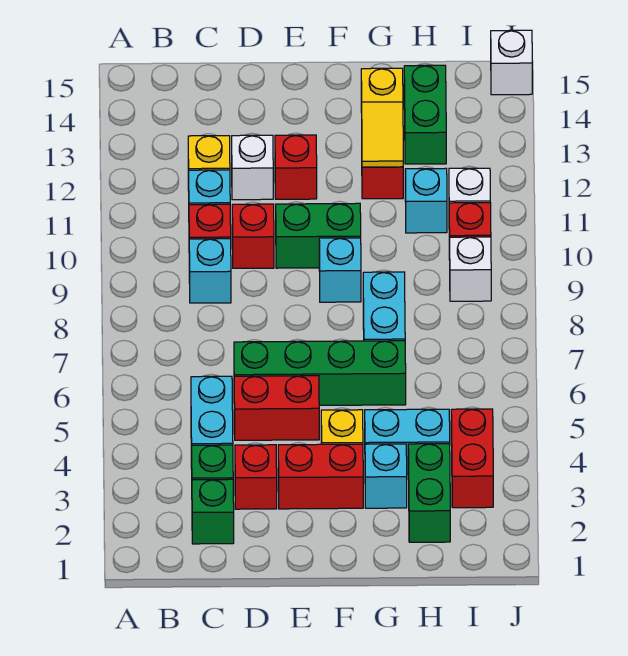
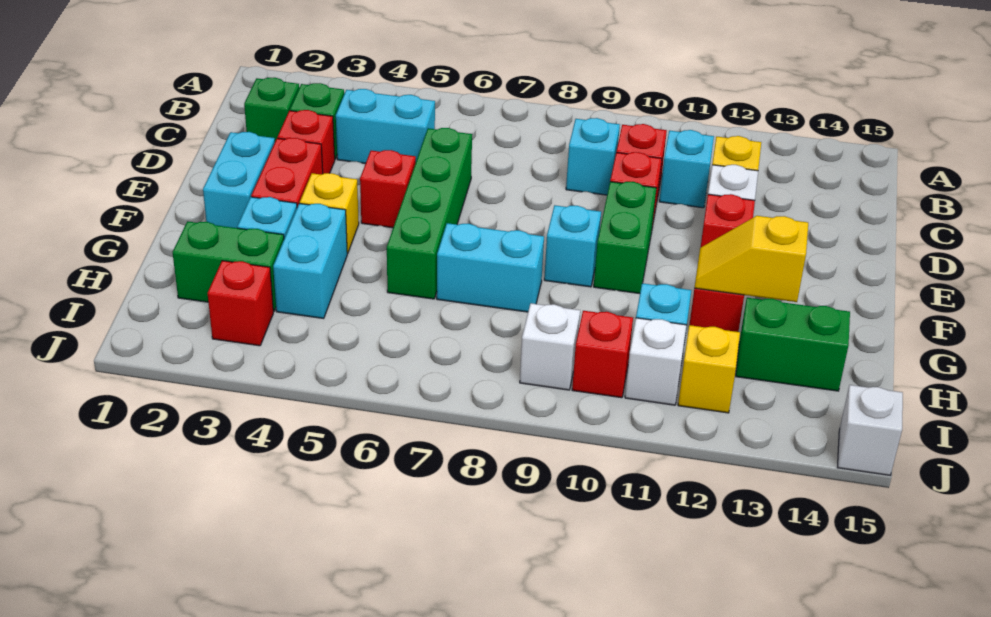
red brick D5:E5 level 1 -> red brick E5 level 1
none -> cyan brick E2:F2 level 1
red brick I3:I4 level 1 -> red brick I3 level 1
none -> yellow brick I12 level 1

